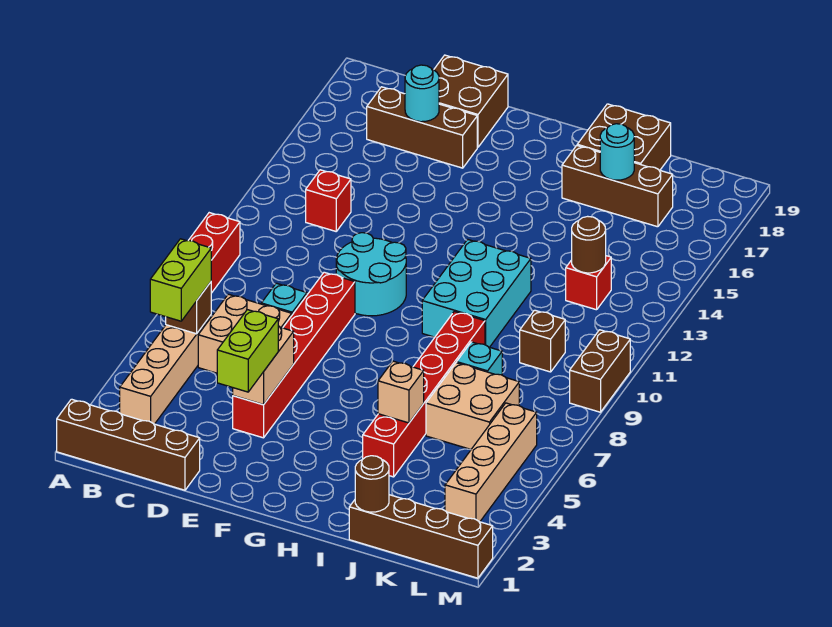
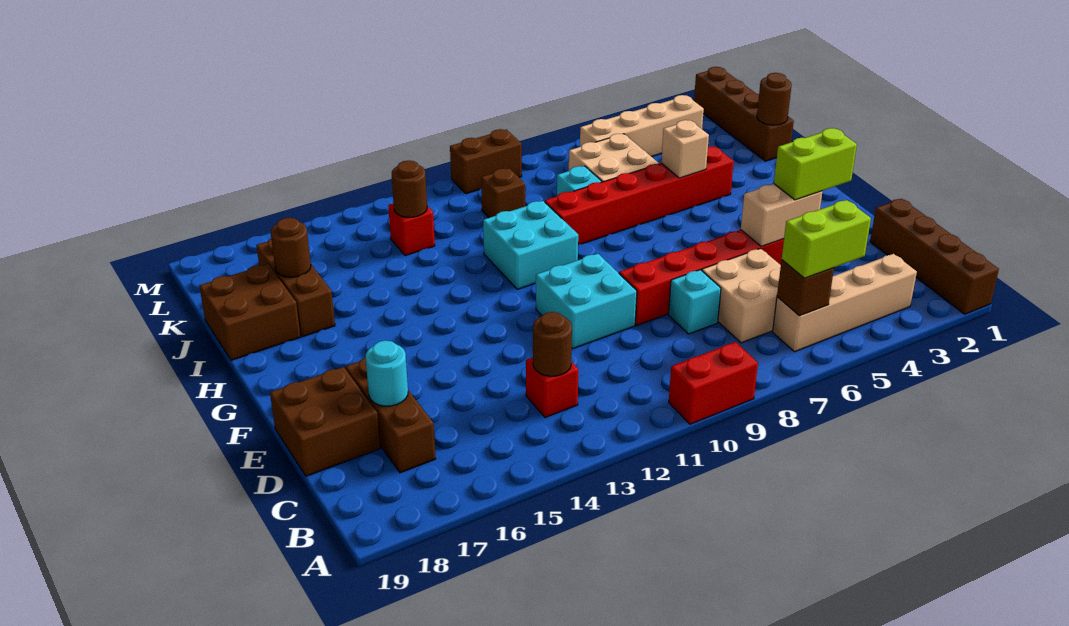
none -> brown round brick C13 level 2
cyan round brick E10:F11 level 1 -> cyan brick E10:F11 level 1
cyan brick H10:I12 level 1 -> cyan brick H10:I11 level 1
cyan round brick J17 level 2 -> brown round brick J17 level 2

